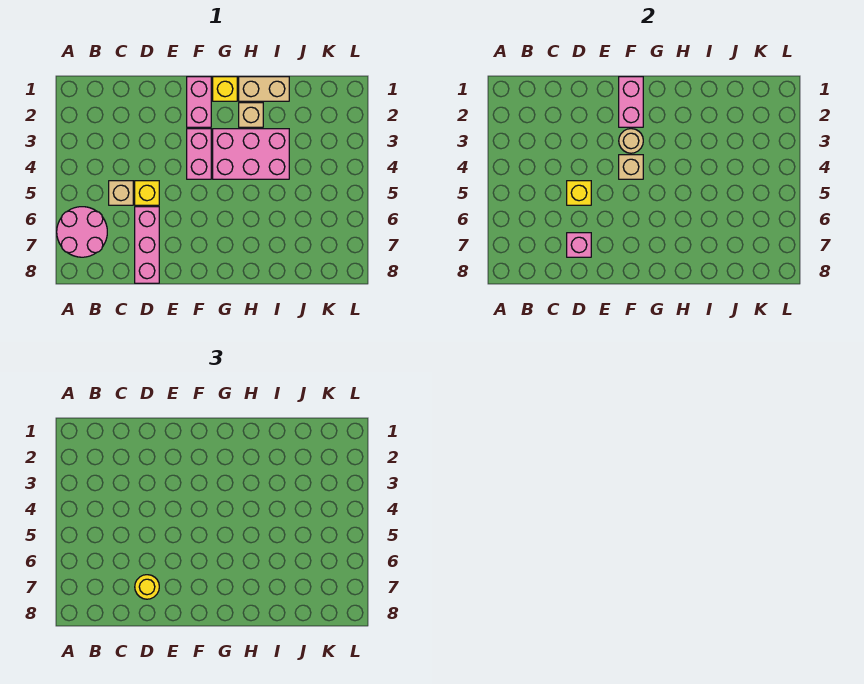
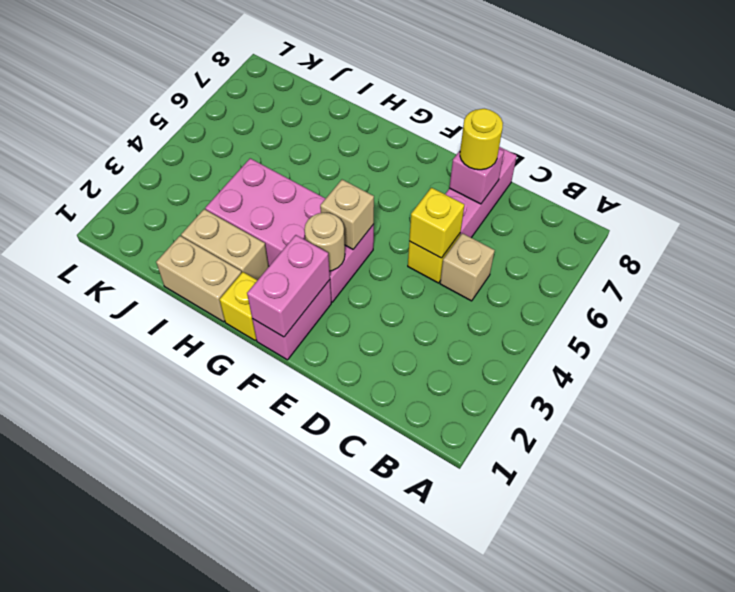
pink round brick A6:B7 level 1 -> none
tan brick H2 level 1 -> tan brick H2:I2 level 1

